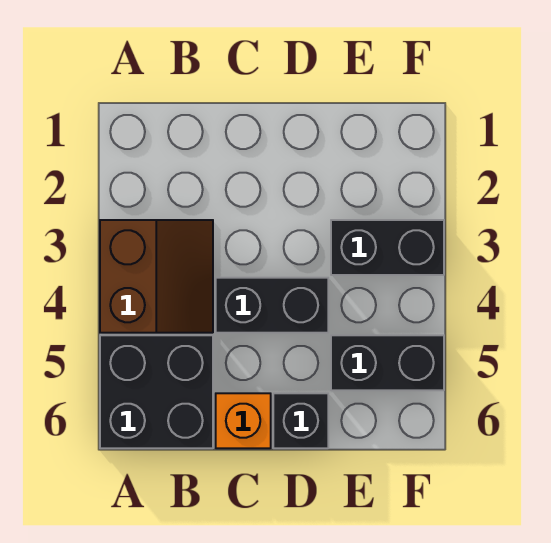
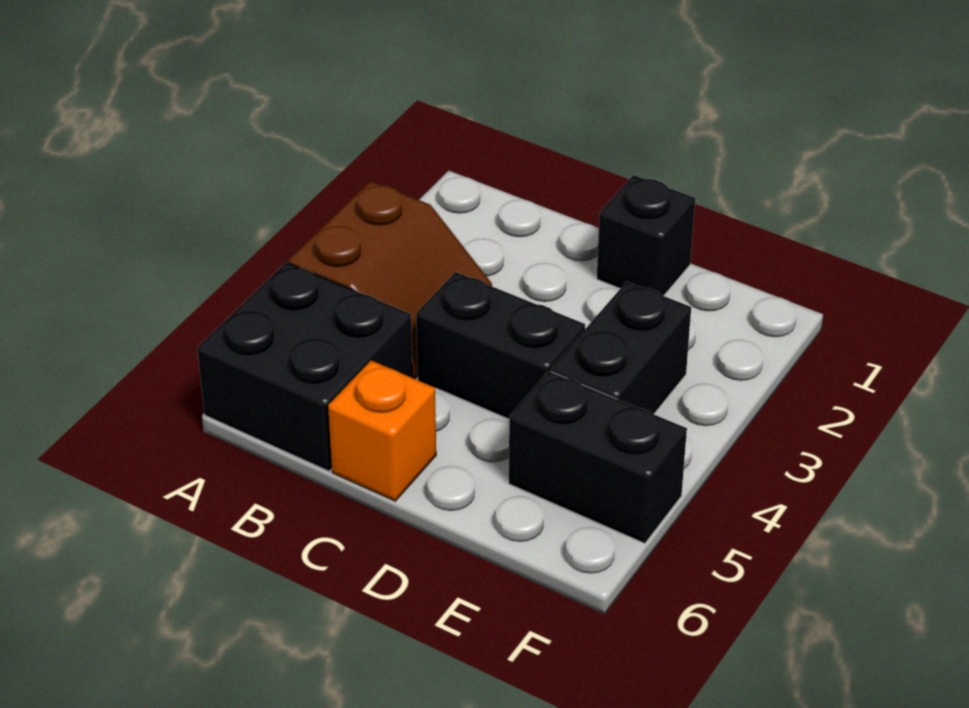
black brick D6 level 1 -> black brick D1 level 1
black brick E3:F3 level 1 -> black brick E3:E4 level 1

